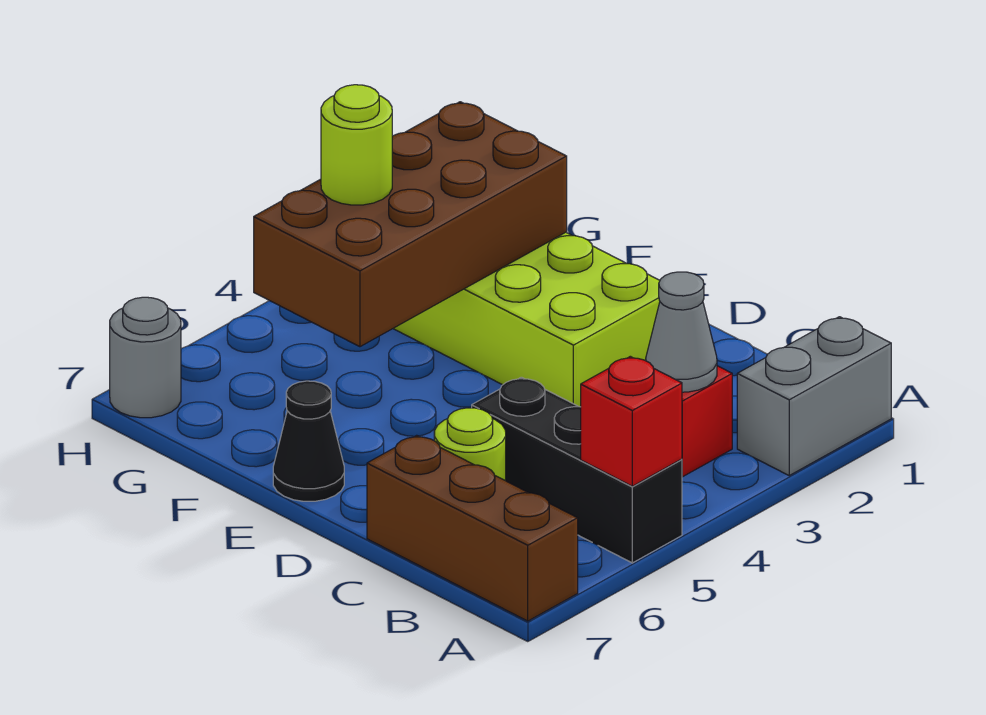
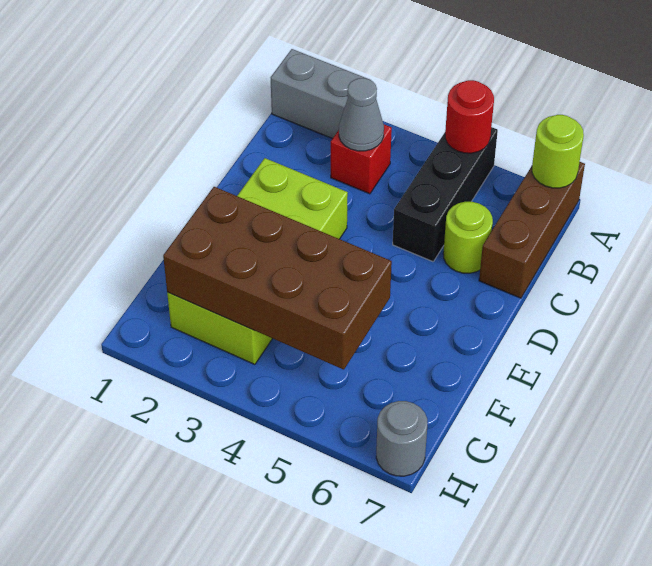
red brick A5 level 2 -> red round brick A5 level 2
black cone E7 level 1 -> none
lime round brick G4 level 3 -> lime round brick A7 level 2

